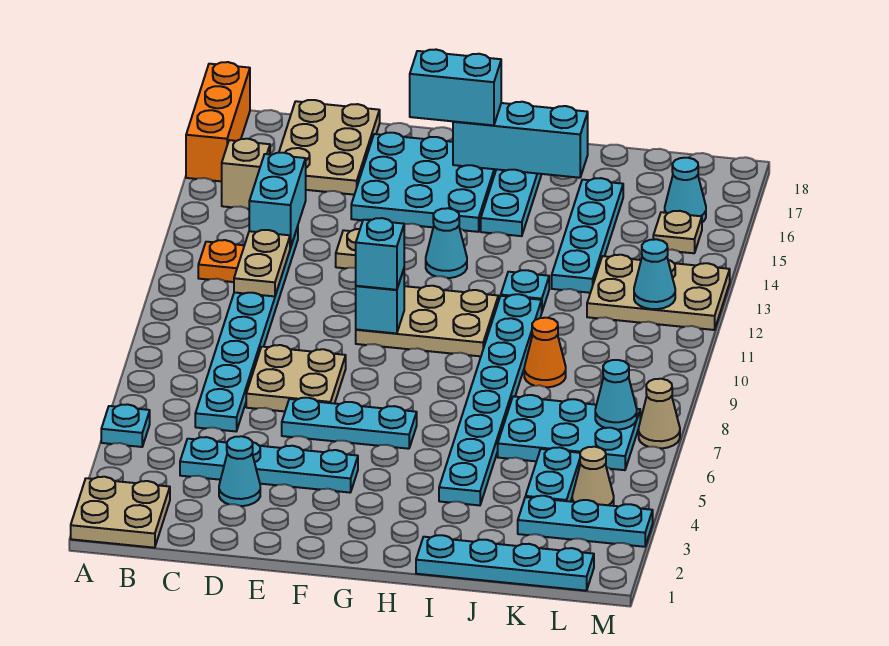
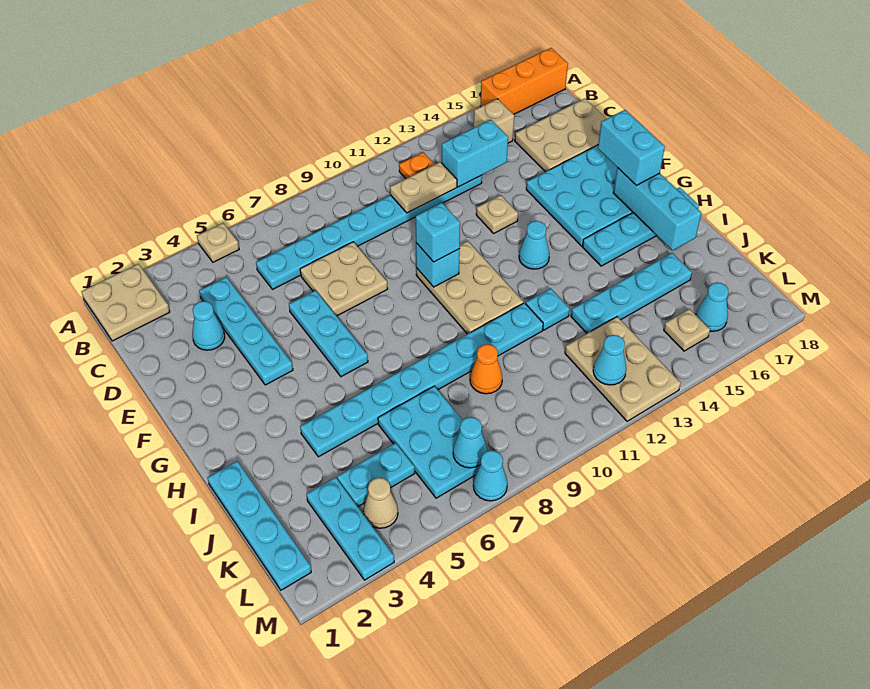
cyan plate A5 level 1 -> tan plate A5 level 1
tan cone M7 level 1 -> cyan cone M7 level 1

